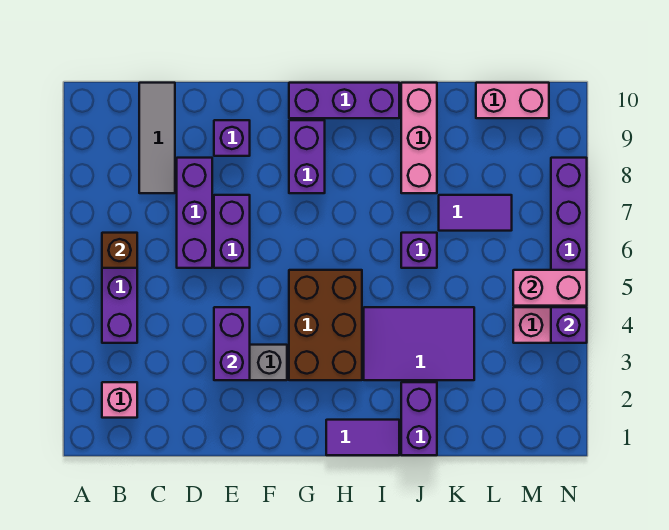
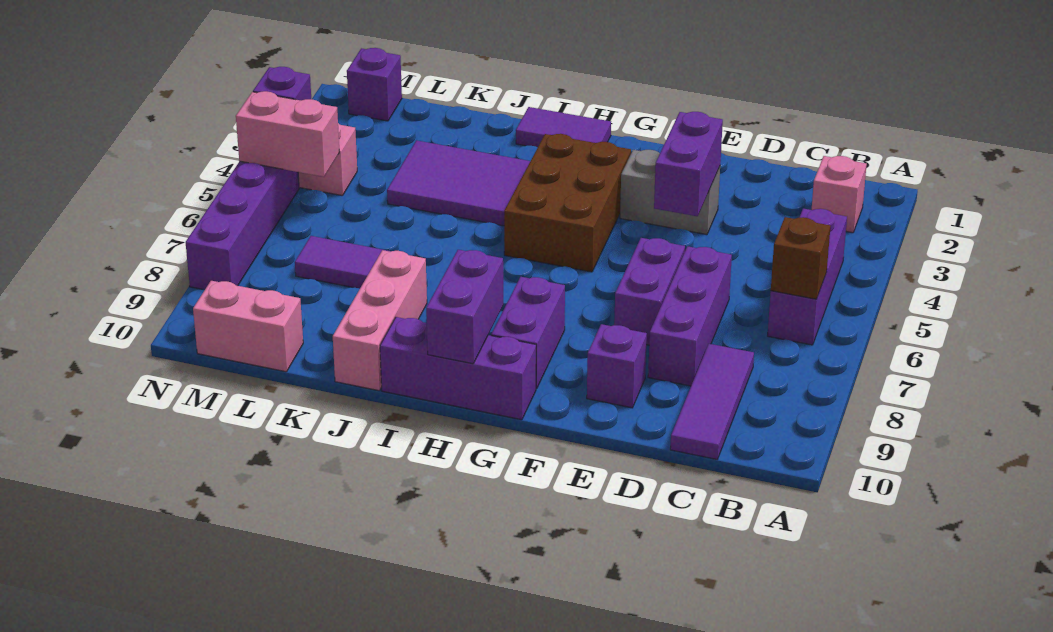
grey tile C8:C10 level 1 -> purple tile C8:C10 level 1
purple brick J1:J2 level 1 -> purple brick H9:H10 level 2
purple brick J6 level 1 -> purple brick M1 level 1

